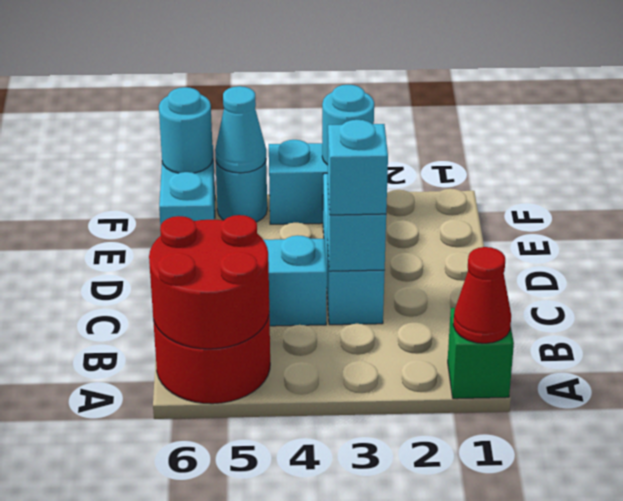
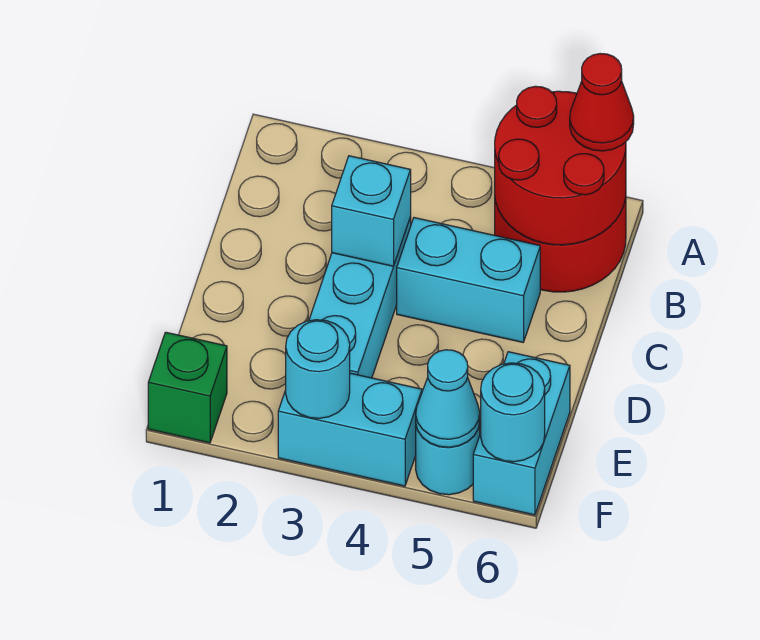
green brick A1 level 1 -> green brick F1 level 1
red cone A1 level 2 -> red cone A6 level 3
cyan brick C3 level 3 -> none

